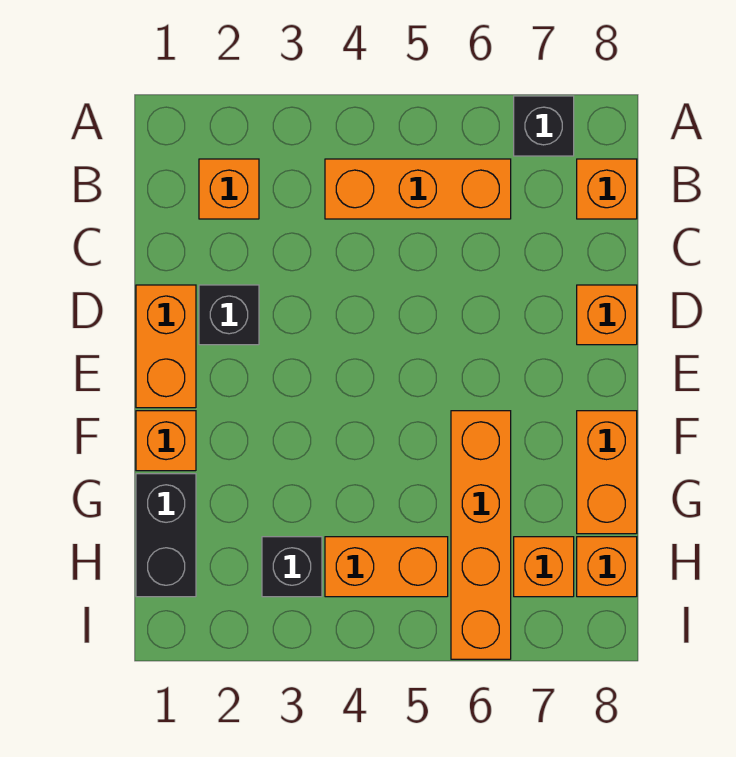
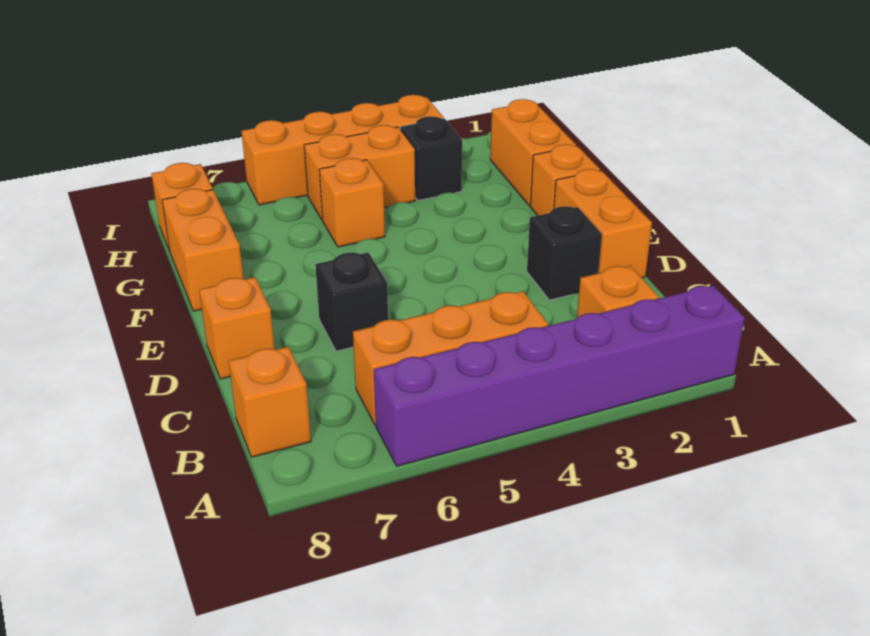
none -> purple brick A1:A6 level 1
black brick A7 level 1 -> black brick D6 level 1
orange brick F6:I6 level 1 -> orange brick I3:I6 level 1
black brick G1:H1 level 1 -> orange brick G1:H1 level 1
orange brick H7 level 1 -> orange brick G5 level 1

